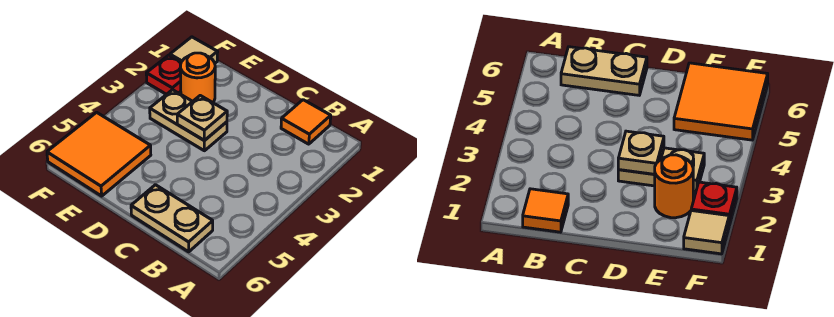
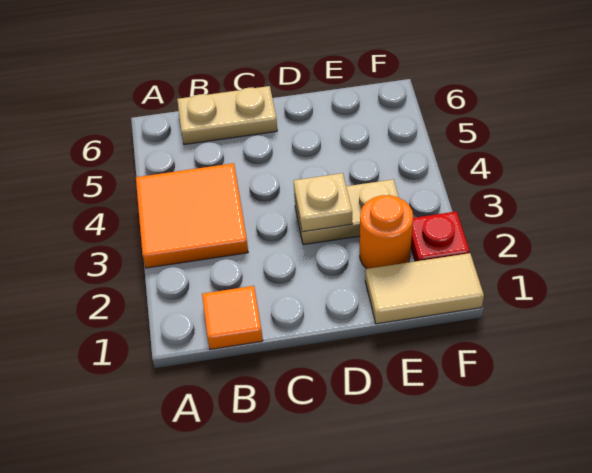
orange tile E5:F6 level 1 -> orange tile A3:B4 level 1
tan tile F1 level 1 -> tan tile E1:F1 level 1

